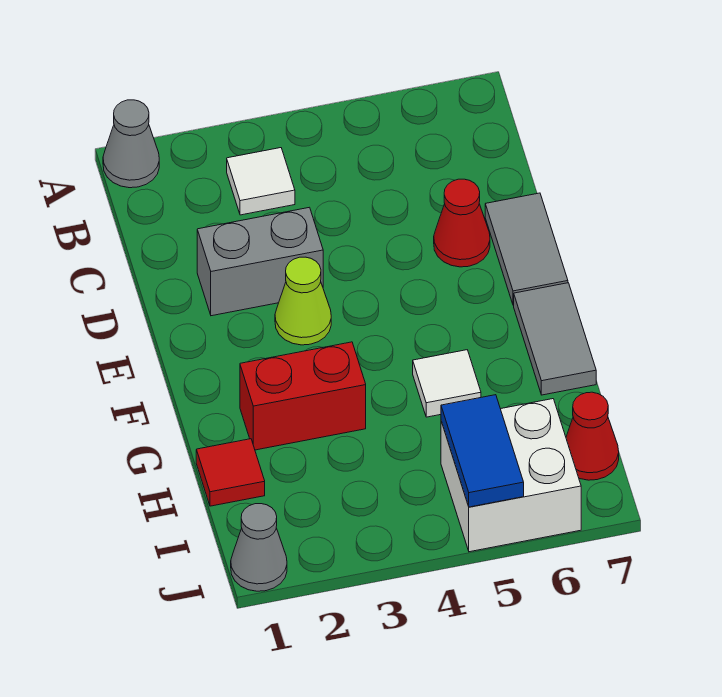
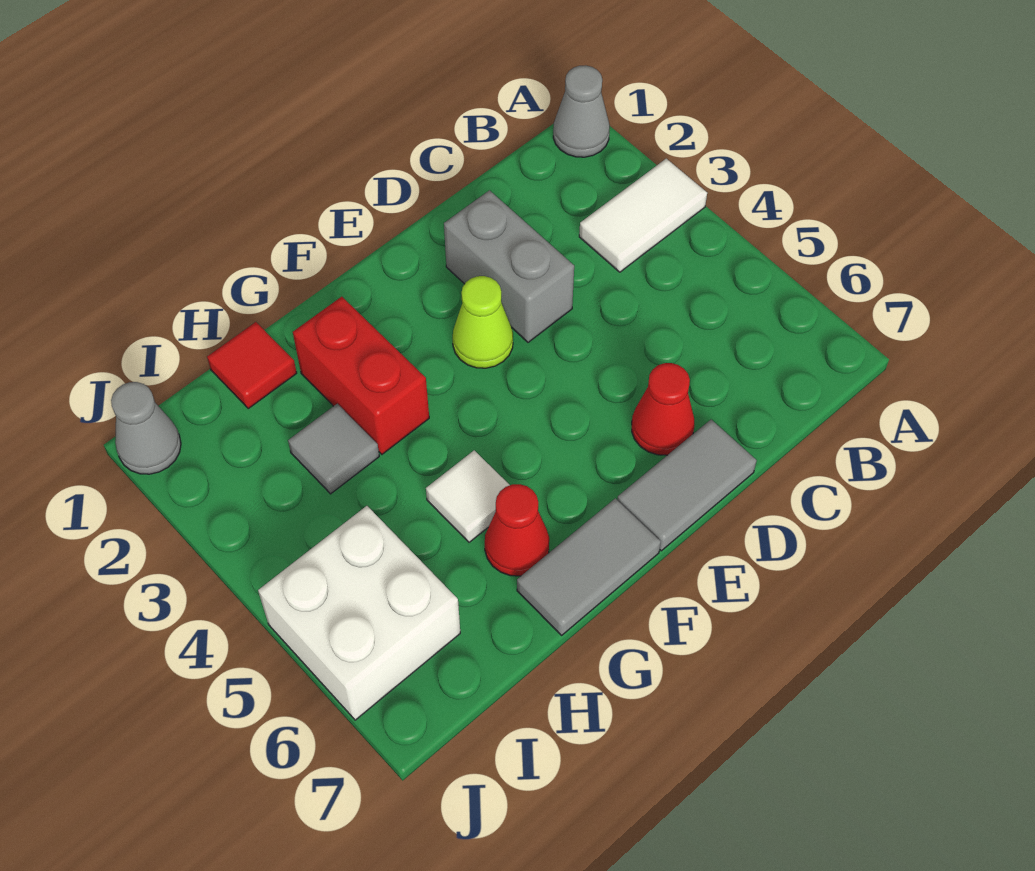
white tile B3 level 1 -> white tile A3:B3 level 1
none -> grey tile H3 level 1
blue tile I5:J5 level 2 -> none
red cone I7 level 1 -> red cone G6 level 1

